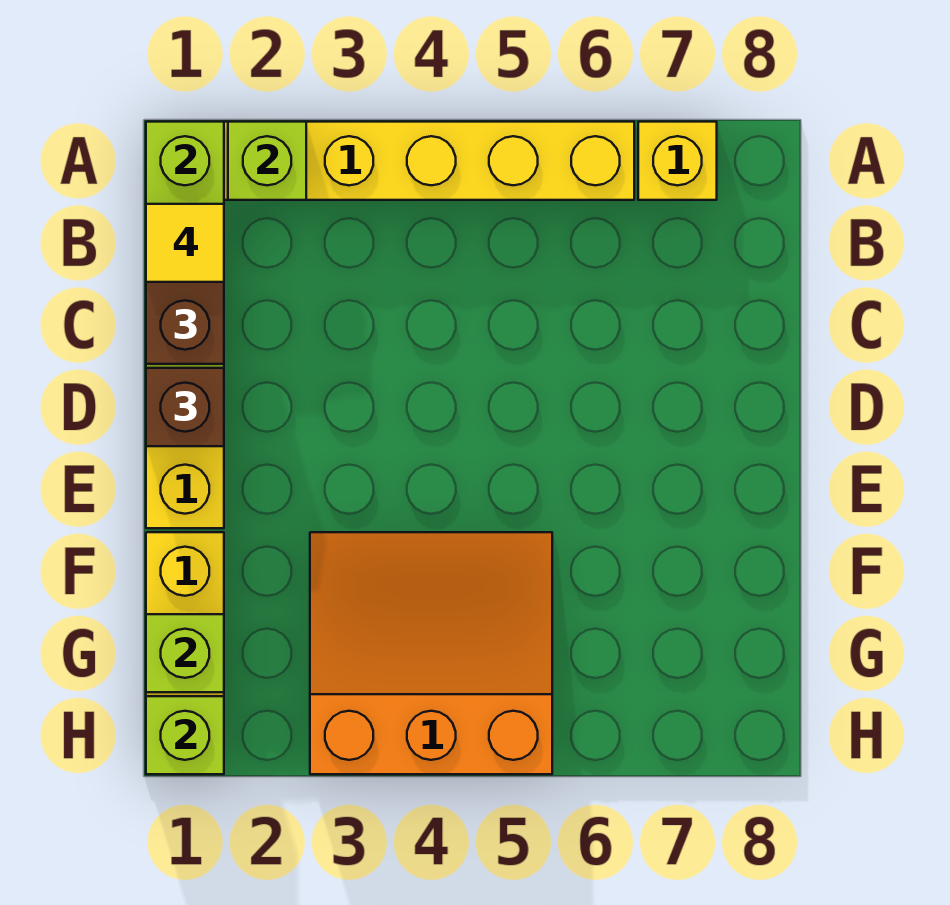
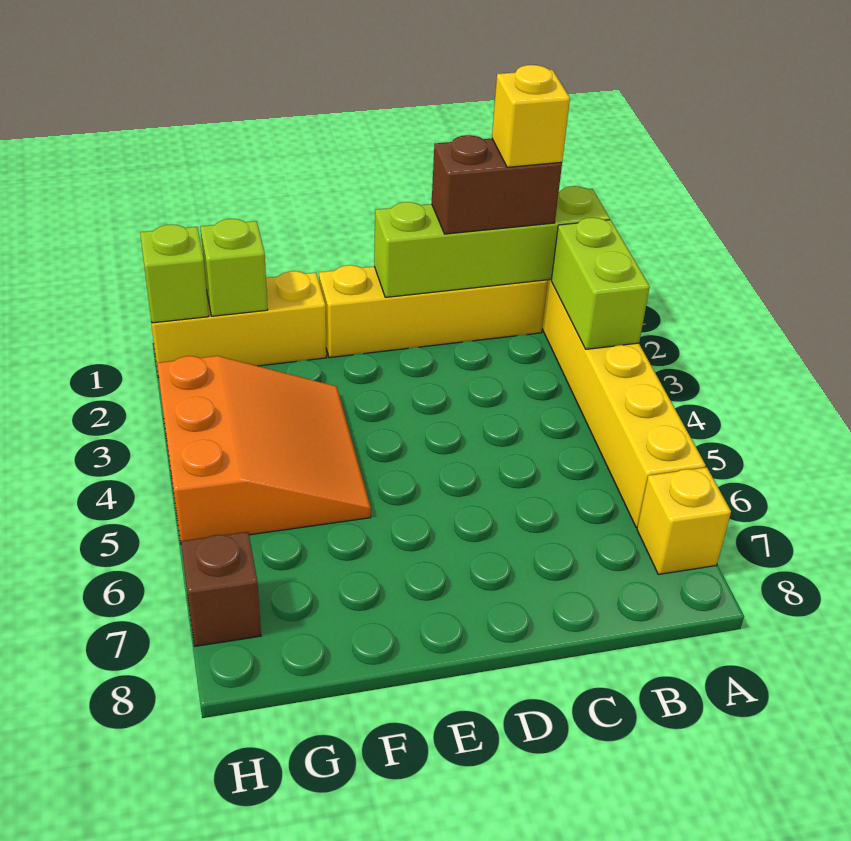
lime brick A2 level 2 -> lime brick A2:A3 level 2
yellow tile B1 level 4 -> yellow brick B1 level 4
brown brick D1 level 3 -> brown brick H7 level 1

